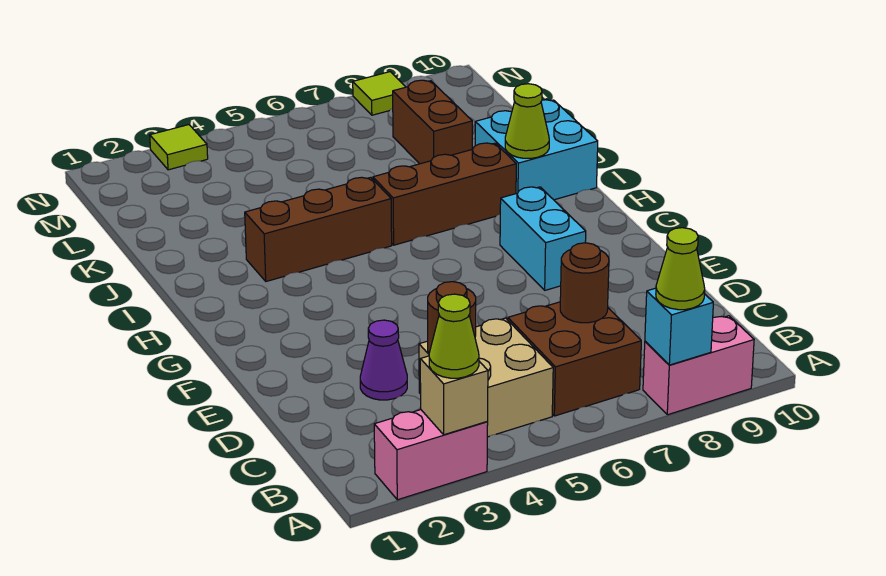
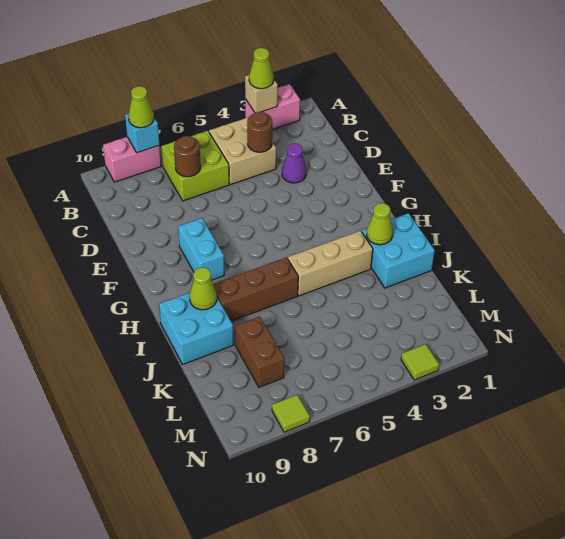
brown brick B6:C7 level 1 -> lime brick B6:C7 level 1
none -> cyan brick I1:J2 level 1
none -> lime cone I2 level 2
brown brick I3:I5 level 1 -> tan brick I3:I5 level 1

